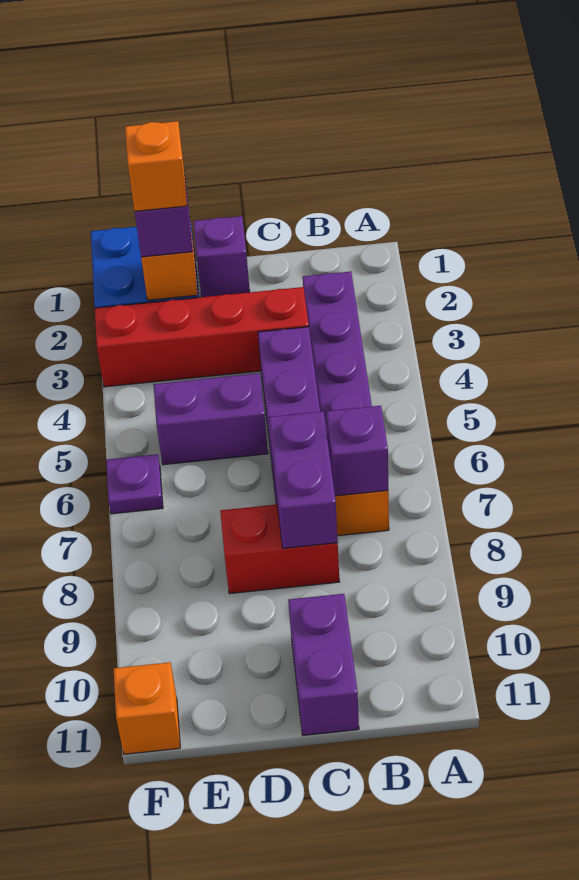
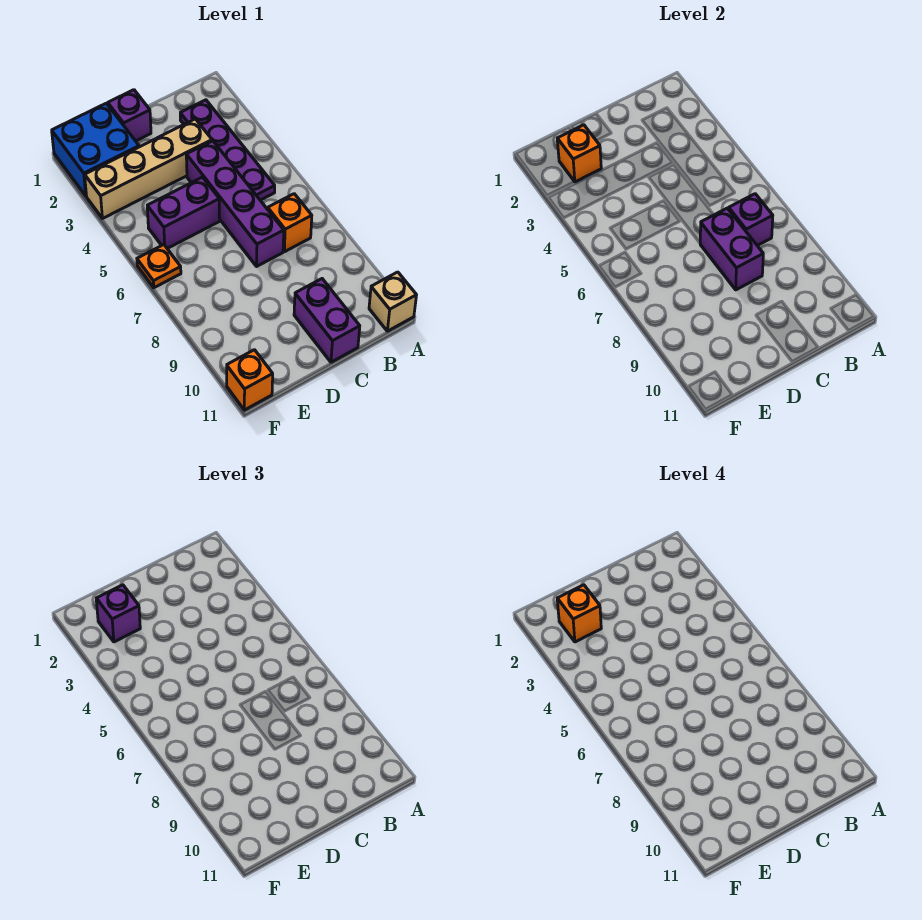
none -> tan brick A11 level 1
red brick C3:F3 level 1 -> tan brick C3:F3 level 1
red brick C8:D8 level 1 -> none
purple plate F6 level 1 -> orange plate F6 level 1

